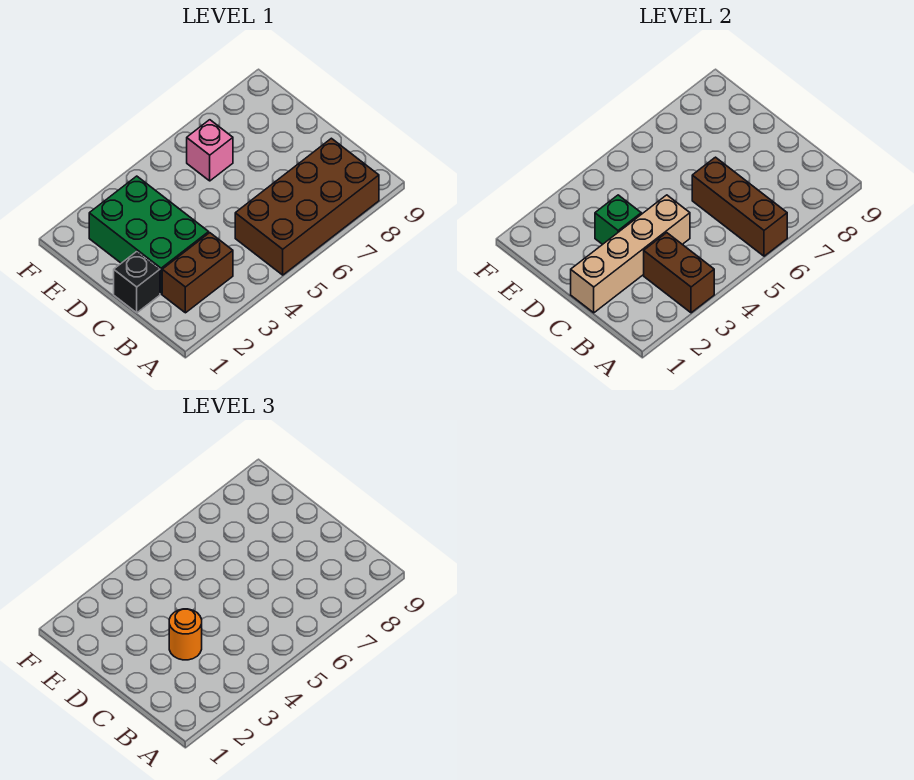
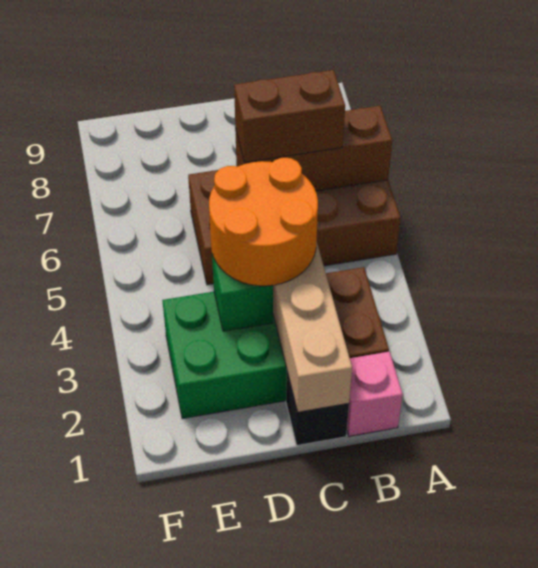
brown brick A3:B3 level 2 -> brown brick B6:C6 level 3
brown brick A5:B8 level 1 -> brown brick A5:D6 level 1
orange round brick C3 level 3 -> orange round brick C3:D4 level 3
pink brick E6 level 1 -> pink brick B1 level 1

